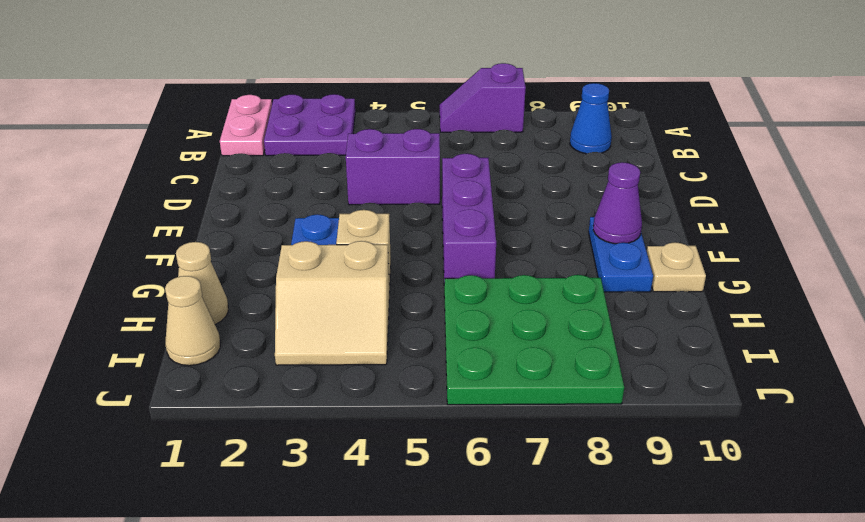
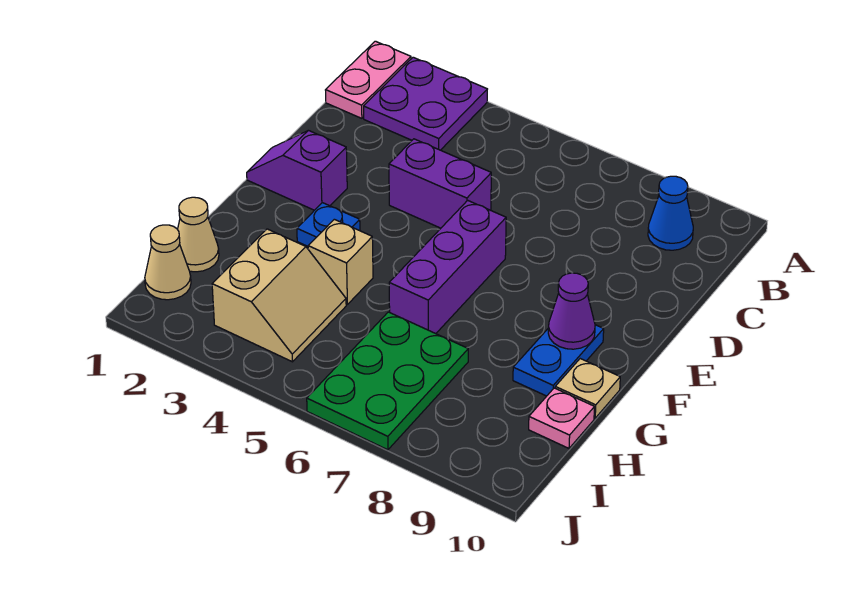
purple slope A6:A7 level 1 top 7 -> purple slope E1:E2 level 1 top 2
tan slope H3:I4 level 1 top H -> tan slope H3:I4 level 1 top 3
green plate H6:J8 level 1 -> green plate H6:J7 level 1
none -> pink plate H10 level 1

